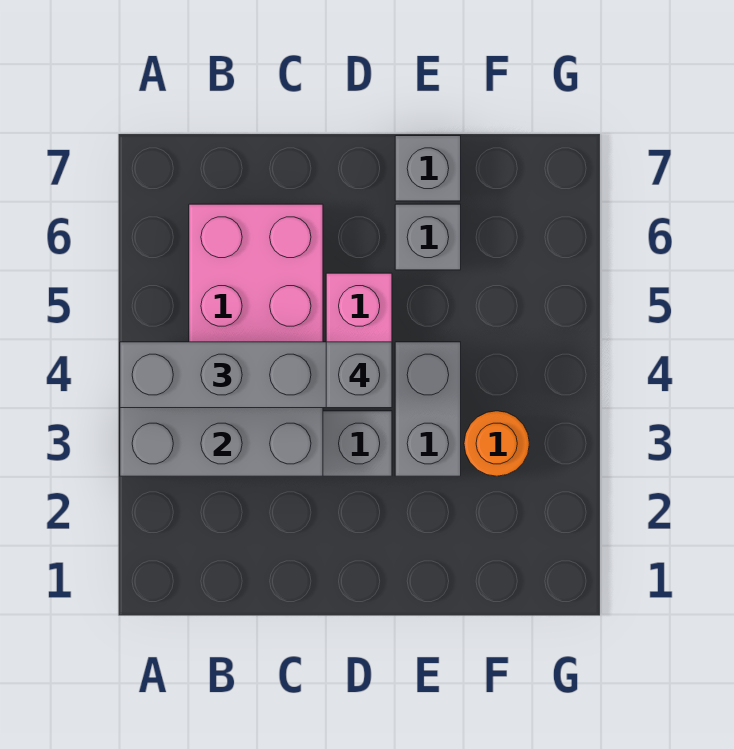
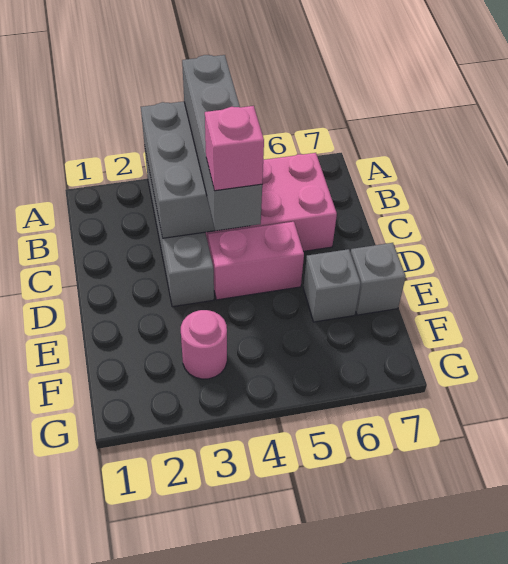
grey brick D4 level 4 -> pink brick D4 level 4
grey brick E3:E4 level 1 -> none
orange round brick F3 level 1 -> pink round brick F3 level 1

